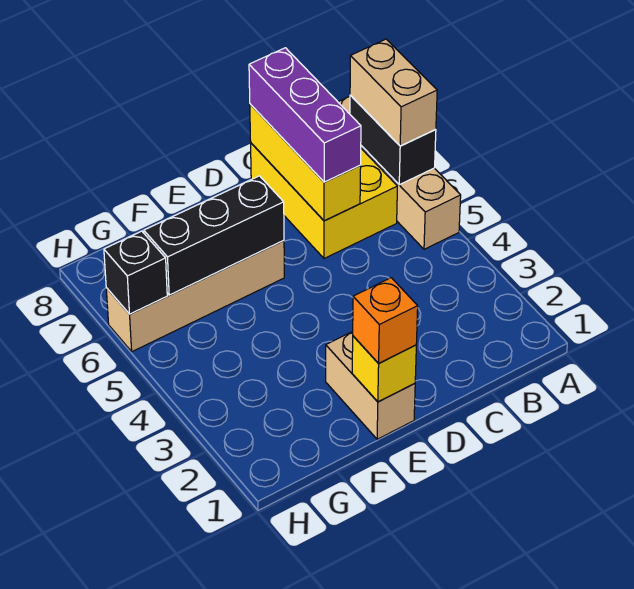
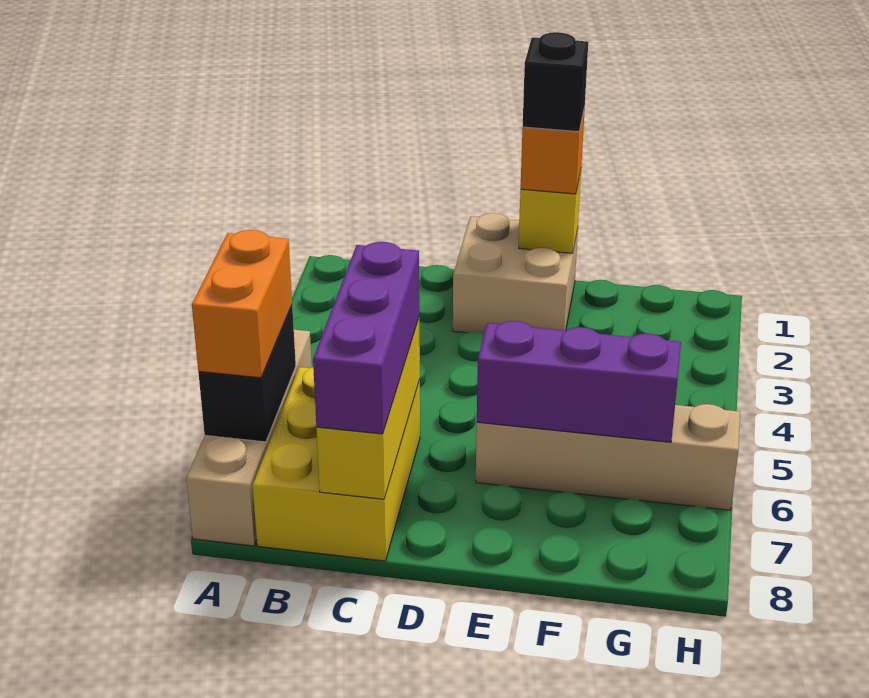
tan brick A6:A7 level 3 -> orange brick A6:A7 level 3
tan brick E1:E2 level 1 -> tan brick D1:E2 level 1
black brick E6:G6 level 2 -> purple brick E6:G6 level 2
black brick H6 level 2 -> black brick E1 level 4

